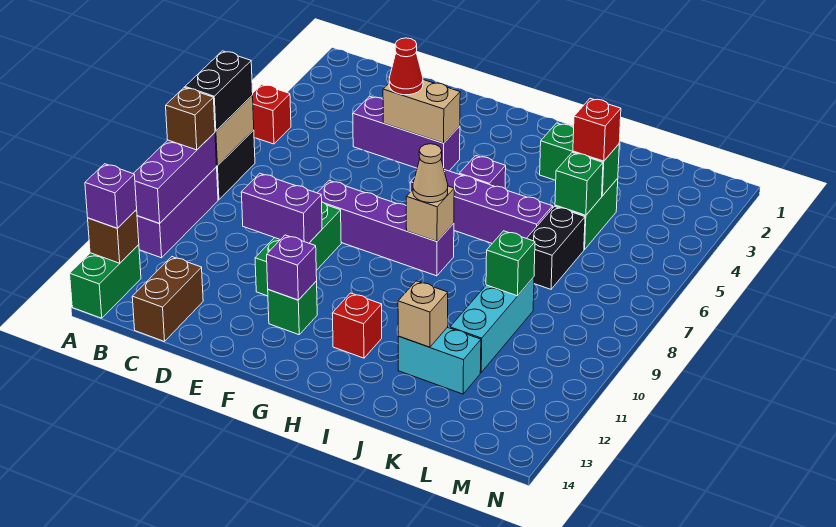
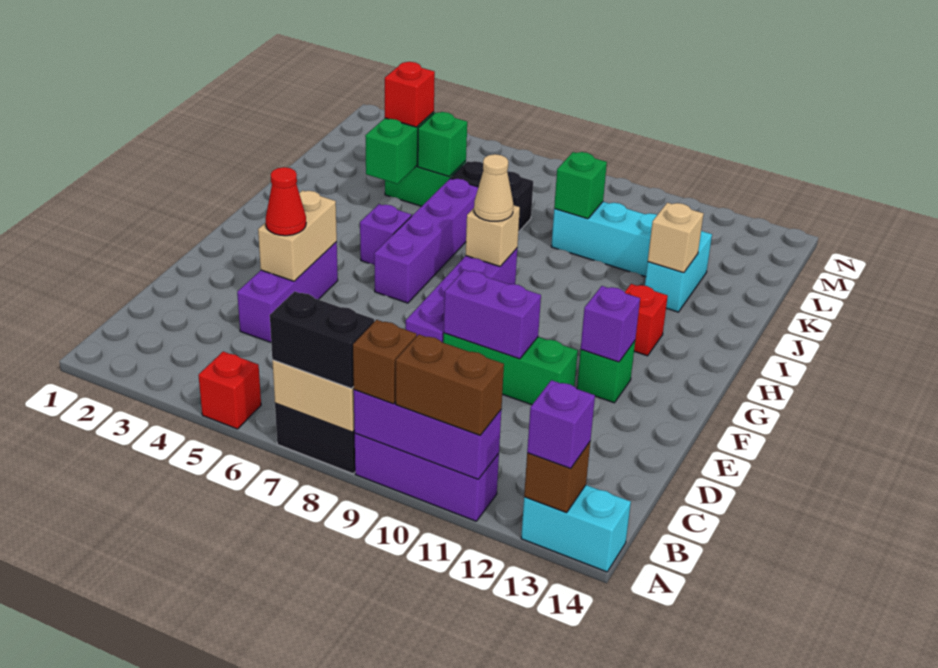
green brick A13:A14 level 1 -> cyan brick A13:A14 level 1
brown brick C13:C14 level 1 -> brown brick A10:A11 level 3
purple brick D10:E10 level 2 -> purple brick E9:E10 level 2

